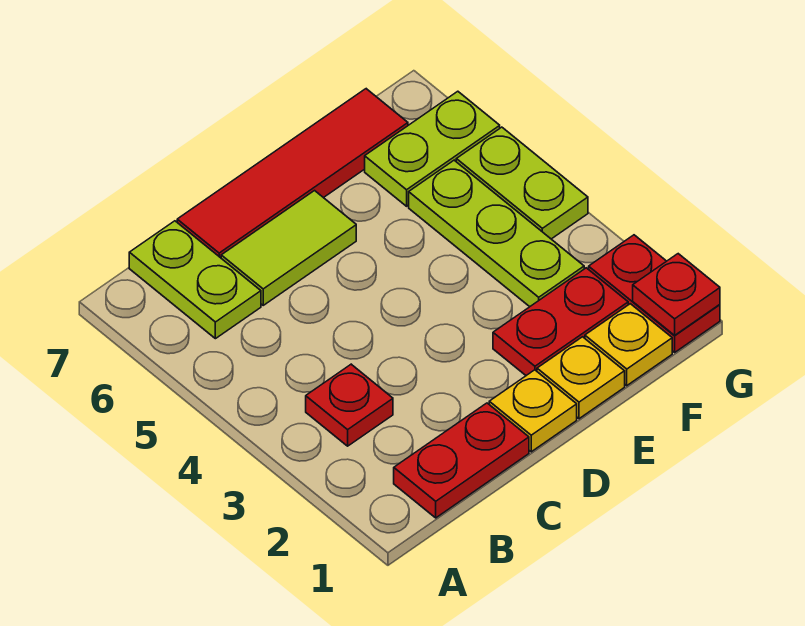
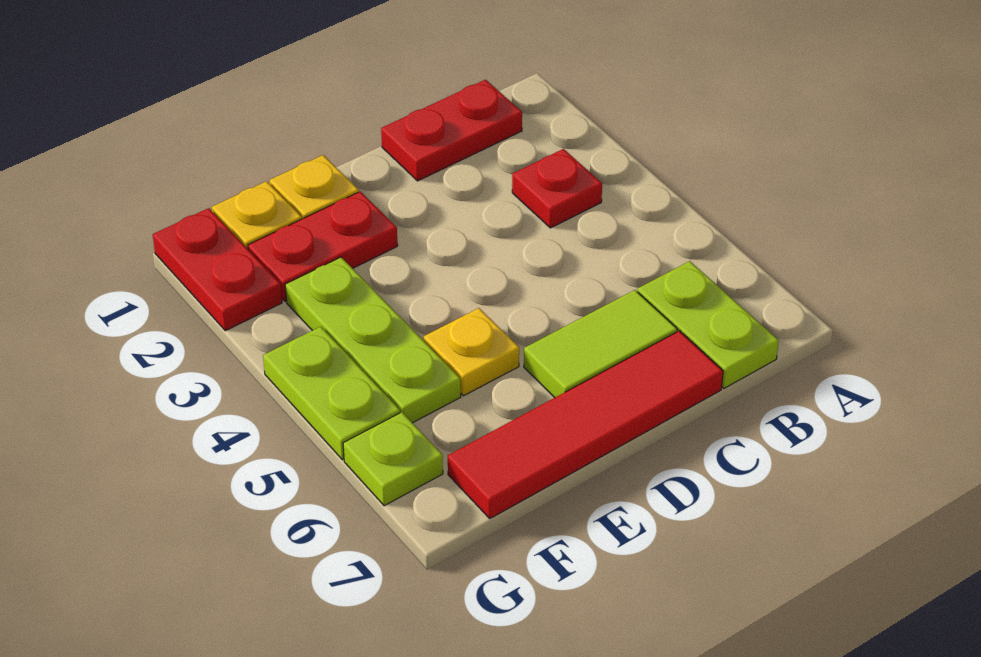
yellow plate D1 level 1 -> yellow plate E5 level 1
lime plate F6:G6 level 1 -> lime plate G6 level 1
red plate G1 level 2 -> none

